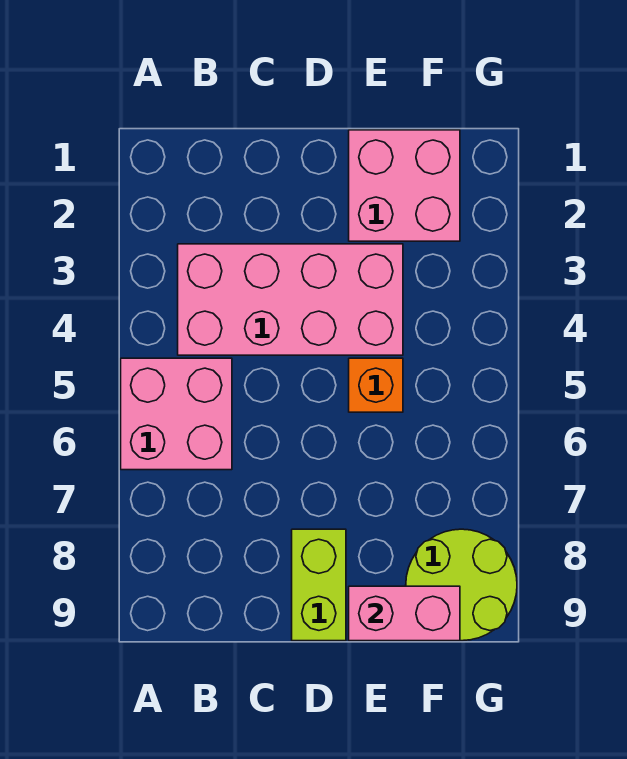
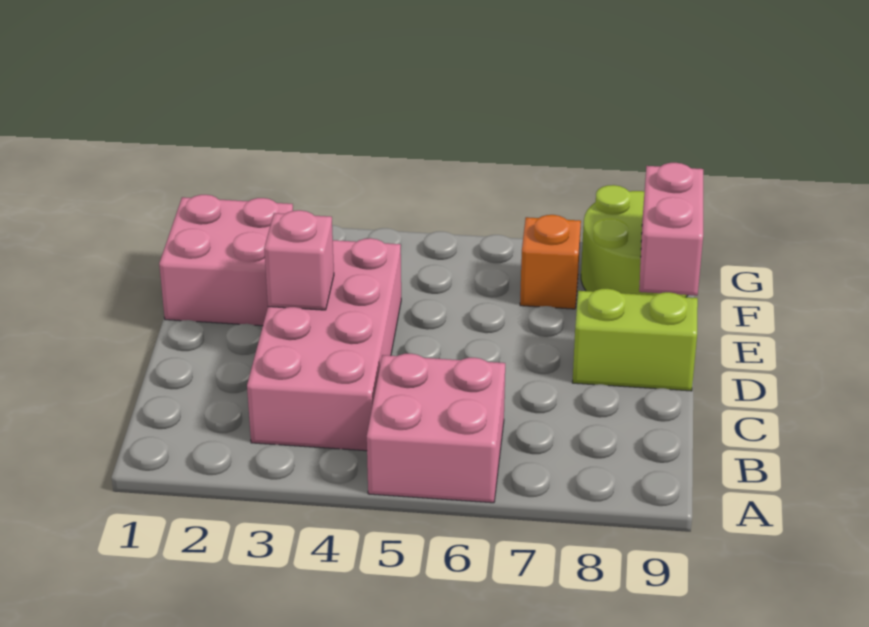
none -> pink brick D3 level 2
orange brick E5 level 1 -> orange brick F7 level 1

